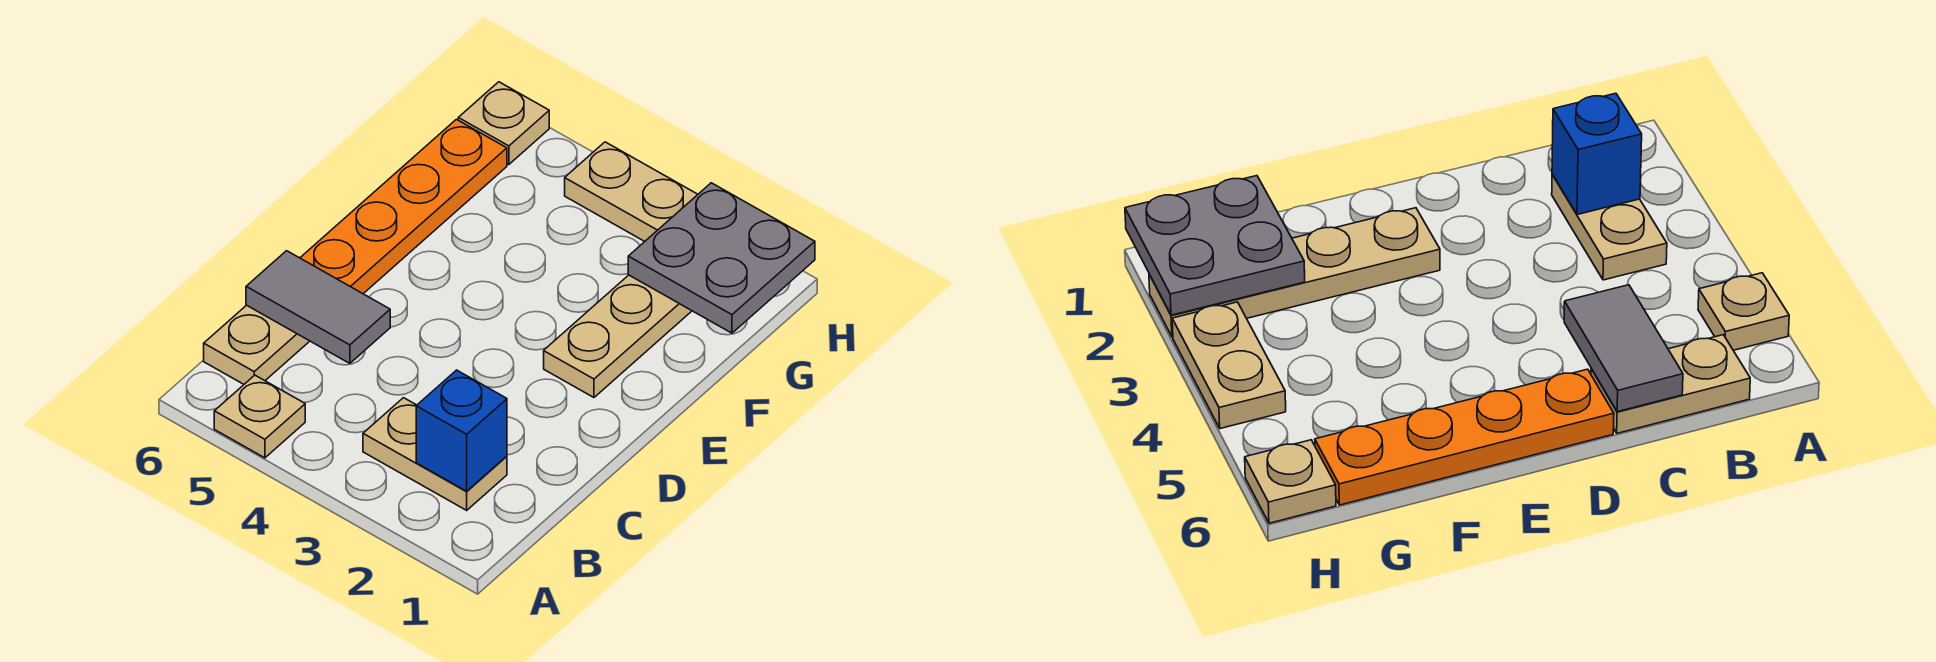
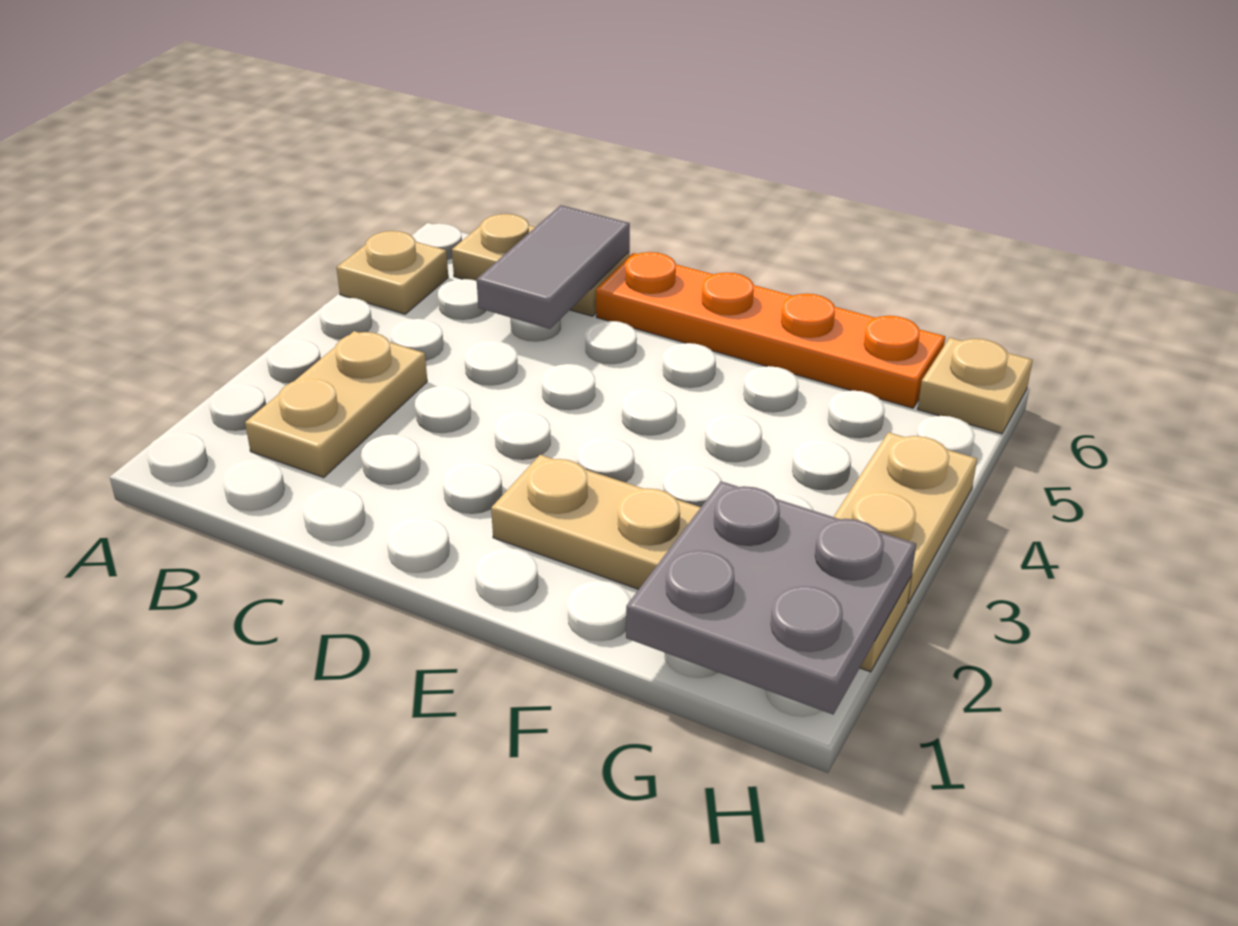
blue brick B2 level 2 -> none

